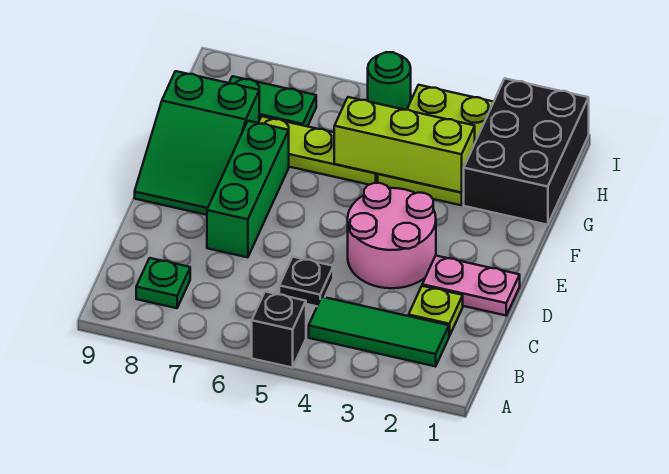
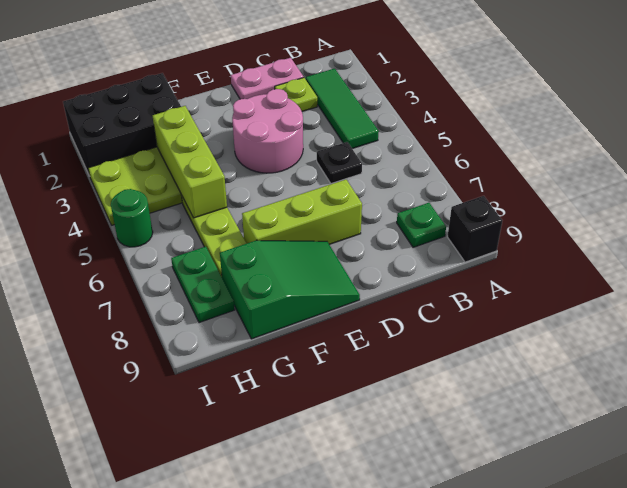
black brick A5 level 1 -> black brick A9 level 1
pink plate D1:D2 level 1 -> pink plate C1:D1 level 1
green brick D7:F7 level 1 -> lime brick D7:F7 level 1

